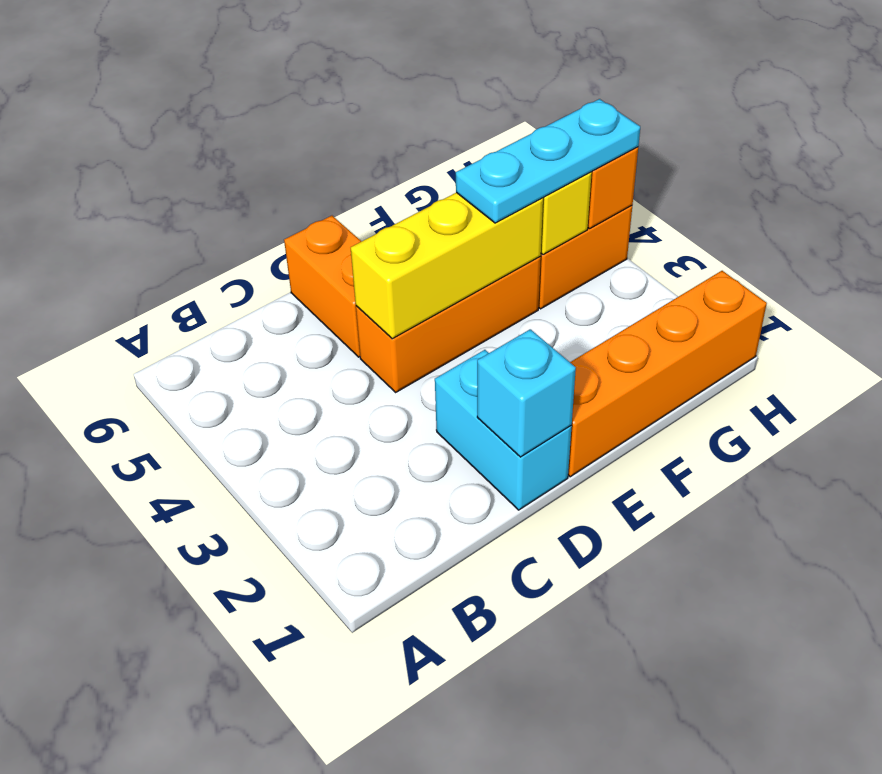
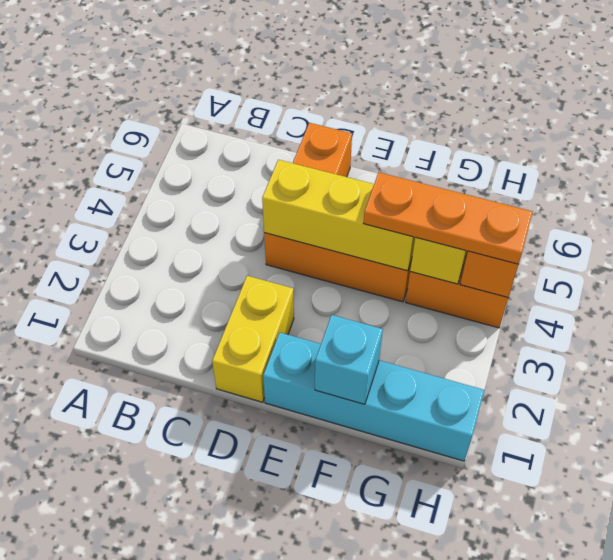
cyan brick D1:D2 level 1 -> yellow brick D1:D2 level 1
cyan brick D1 level 2 -> cyan brick F1 level 2
orange brick E1:H1 level 1 -> cyan brick E1:H1 level 1
cyan plate F4:H4 level 3 -> orange plate F4:H4 level 3

